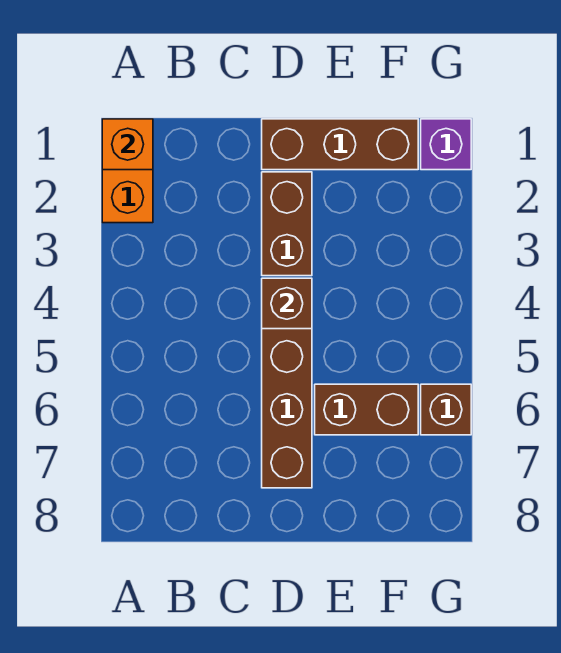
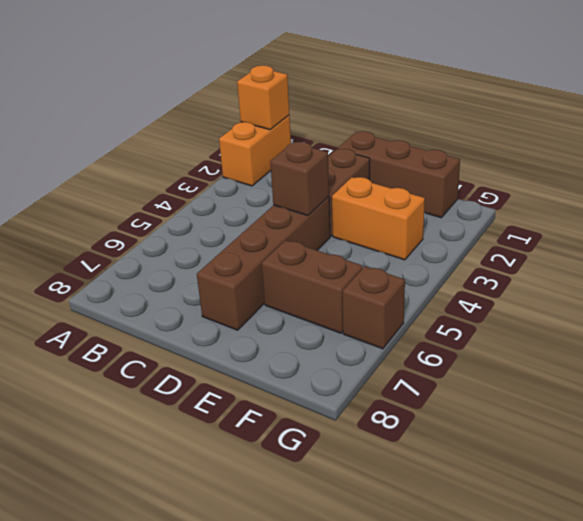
none -> orange brick E3:F3 level 1
purple brick G1 level 1 -> none

